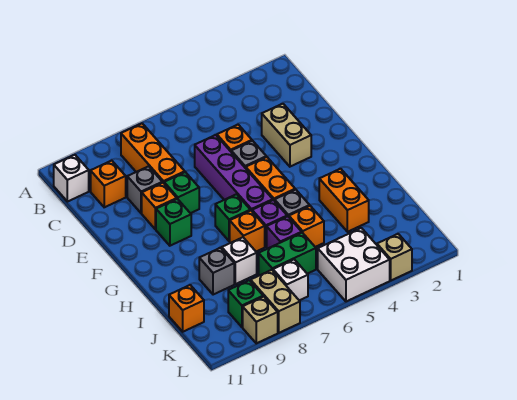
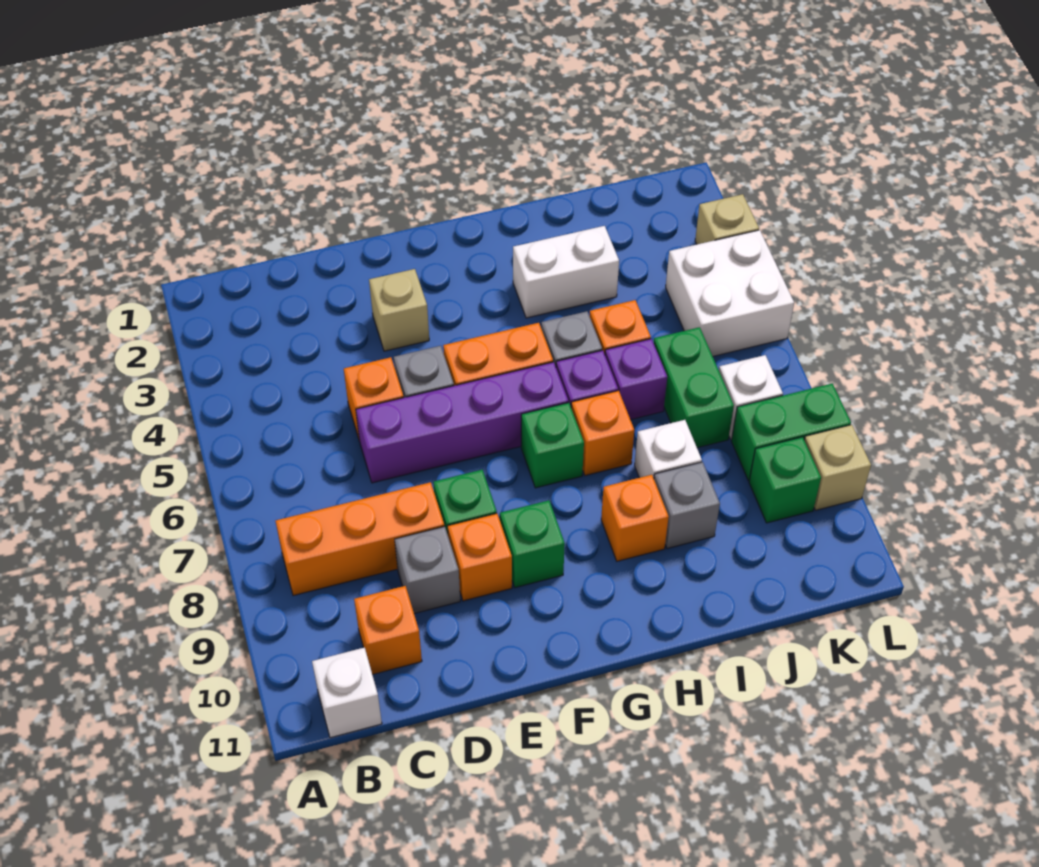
tan brick D3:E3 level 1 -> tan brick E3 level 1
orange brick H3:I3 level 1 -> white brick H3:I3 level 1
orange brick J11 level 1 -> orange brick H9 level 1
tan brick K8:L8 level 1 -> green brick K8:L8 level 1

